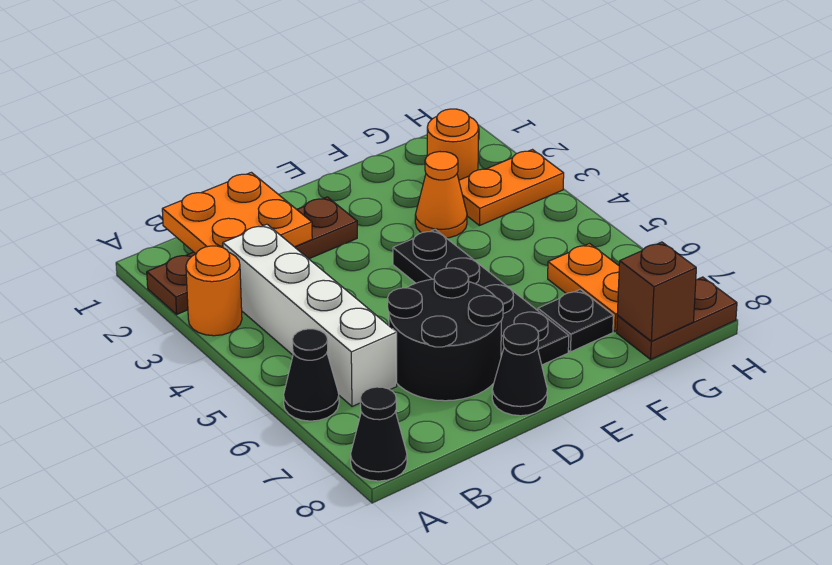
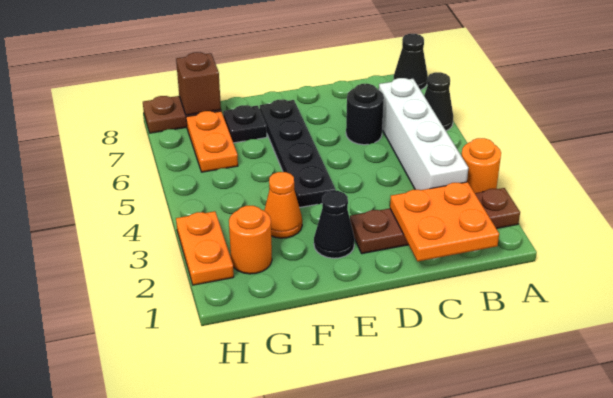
black round brick C6:D7 level 1 -> black round brick C6 level 1
black cone D8 level 1 -> black cone E2 level 1
orange plate G3:H3 level 1 -> orange plate H2:H3 level 1

